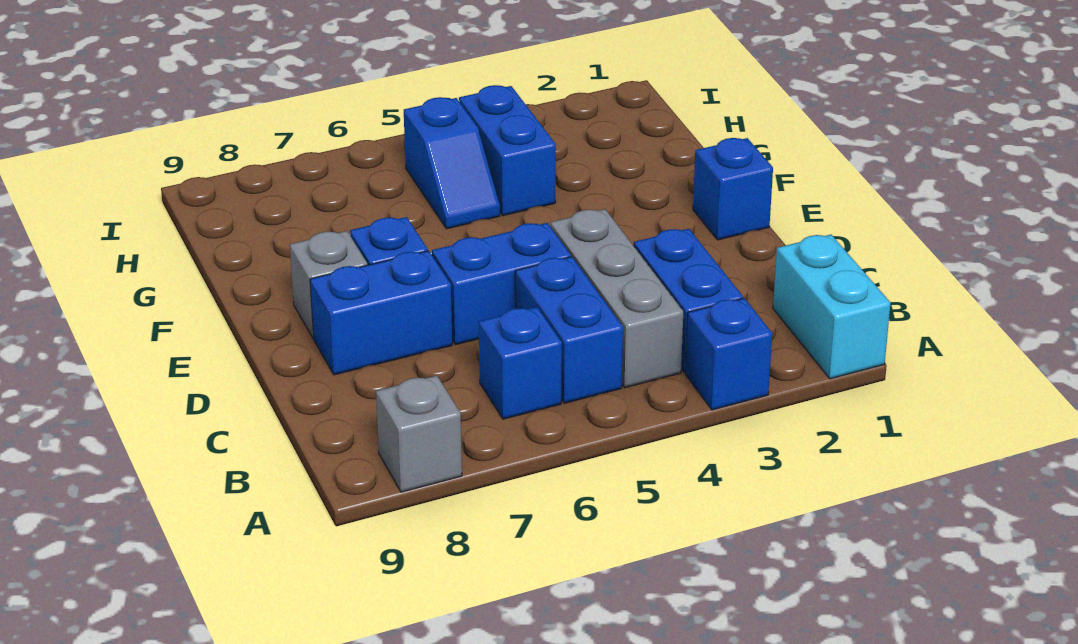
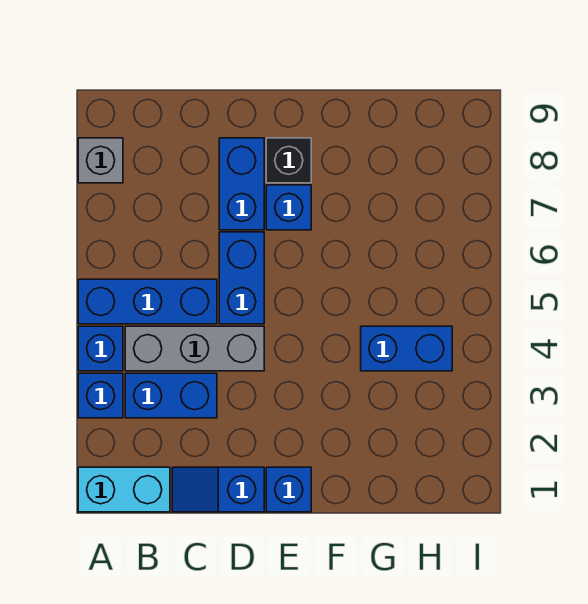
blue brick B5:C5 level 1 -> blue brick A5:C5 level 1
blue brick B6 level 1 -> blue brick A4 level 1
grey brick E8 level 1 -> black brick E8 level 1
blue slope G5:H5 level 1 top H -> blue slope C1:D1 level 1 top D

